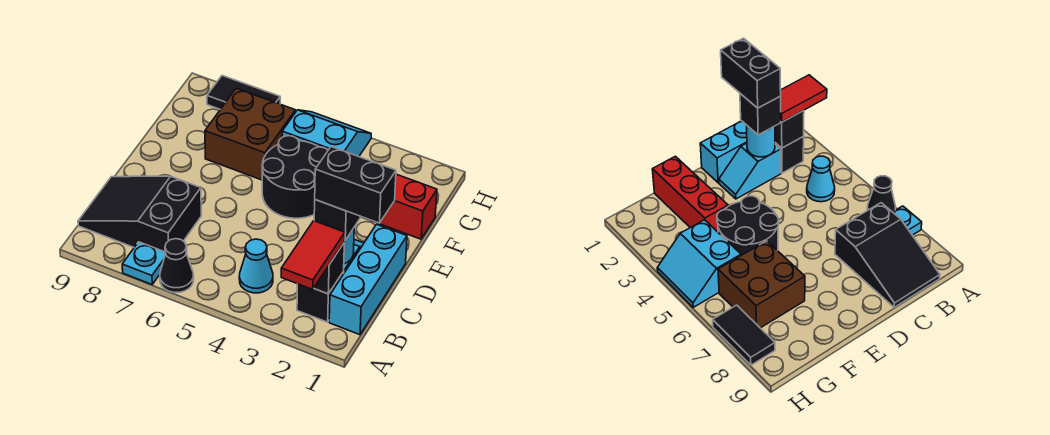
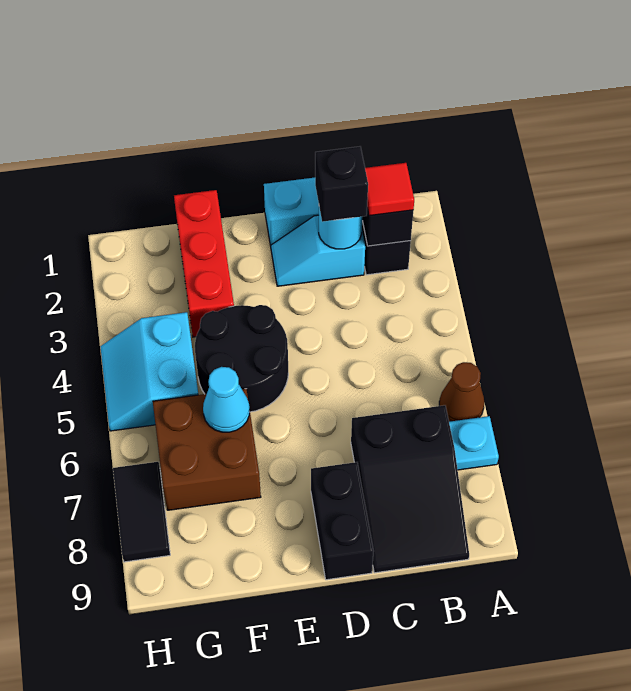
red tile A2:B2 level 3 -> red tile B2 level 3
black cone A6 level 1 -> brown cone A6 level 1
cyan cone B4 level 1 -> cyan cone F6 level 2
black brick C1:C2 level 4 -> black brick D8:D9 level 1

